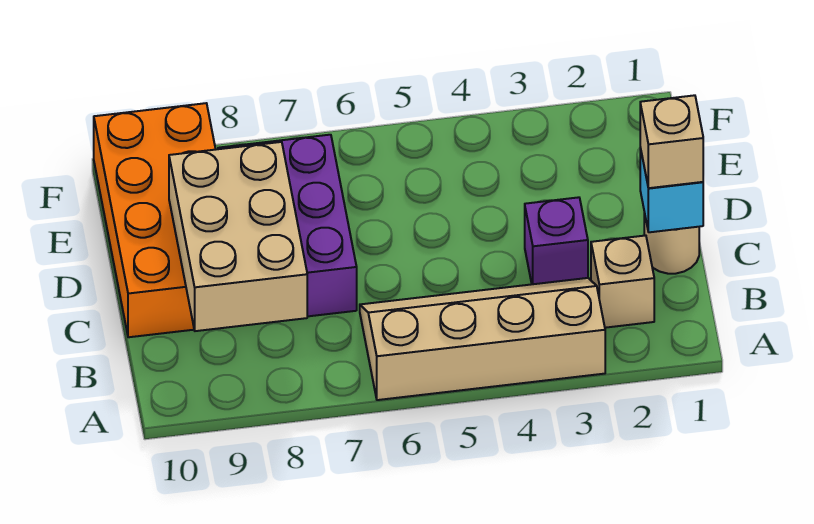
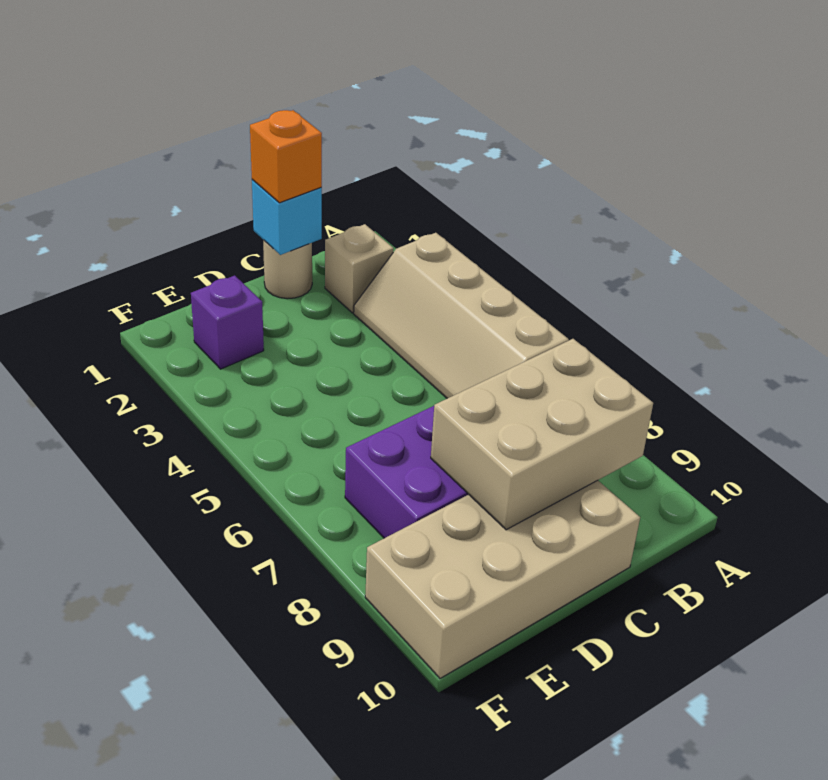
tan brick C1 level 3 -> orange brick C1 level 3
purple brick C3 level 1 -> purple brick E2 level 1
orange brick C9:F10 level 1 -> tan brick C9:F10 level 1

